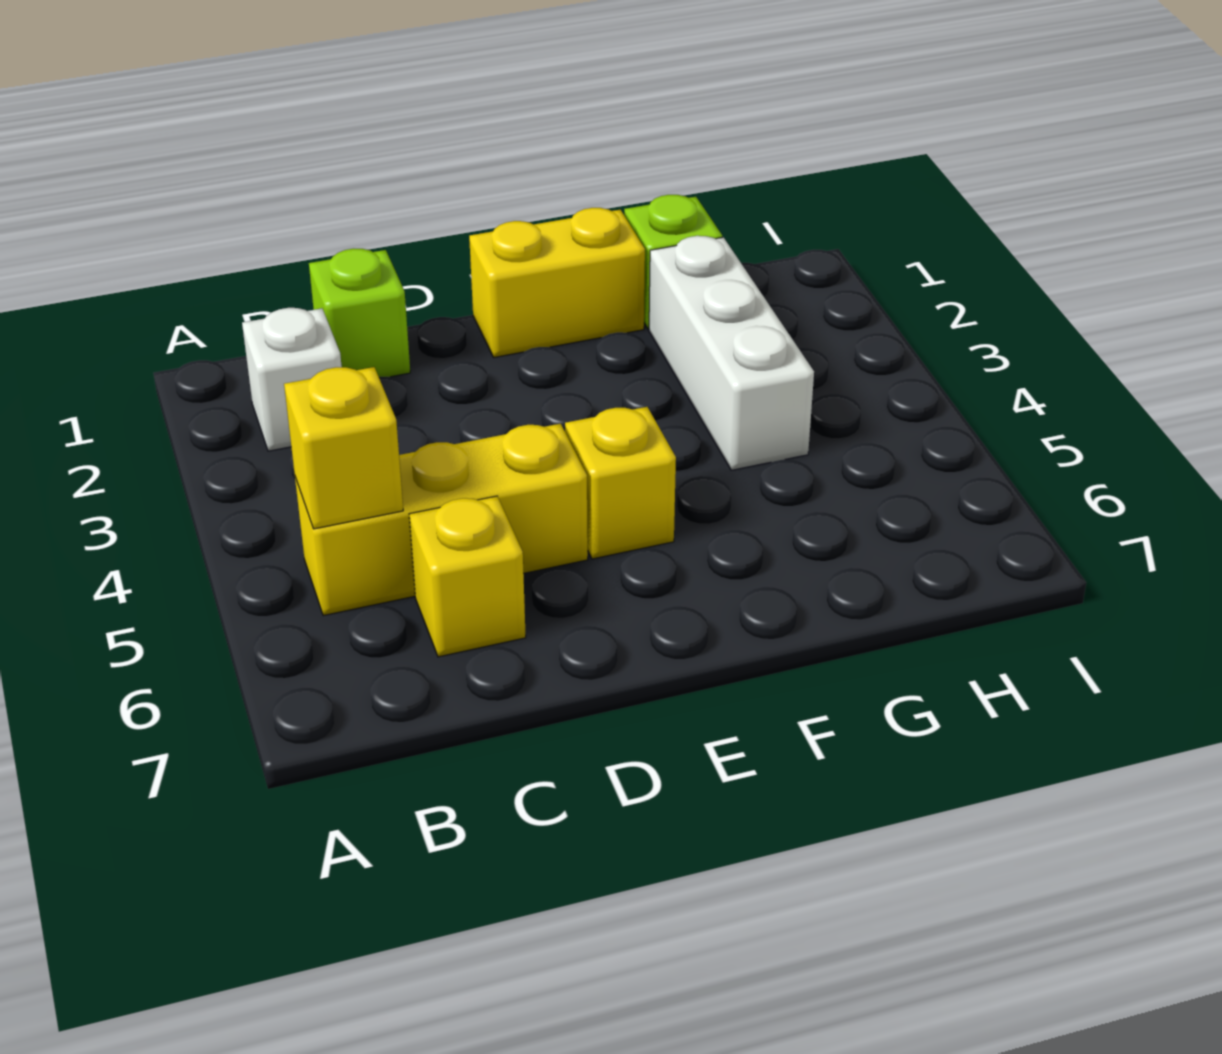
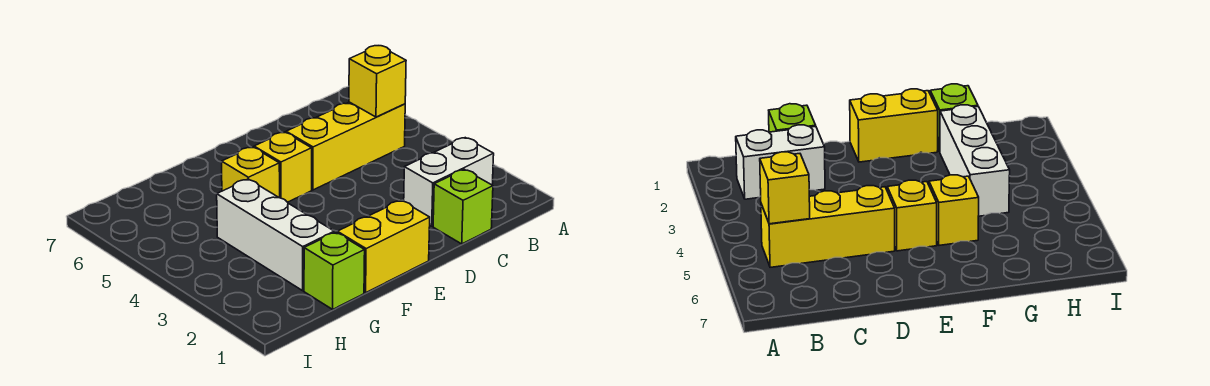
white brick B2 level 1 -> white brick B2:C2 level 1
yellow brick C6 level 1 -> yellow brick F5 level 1

